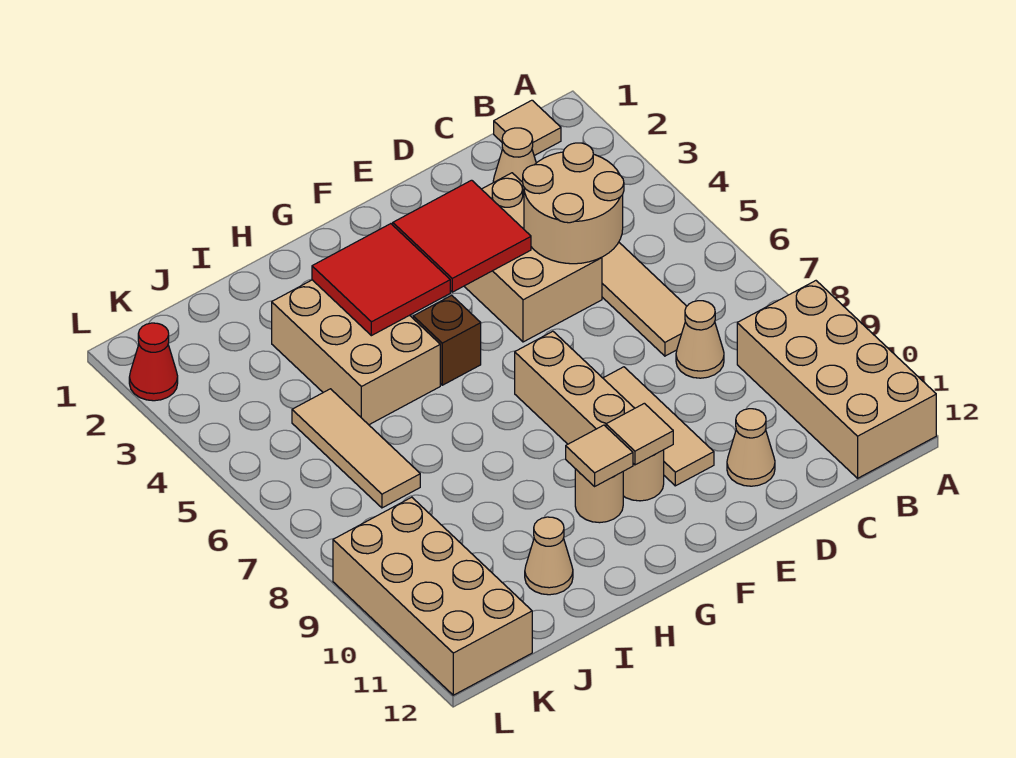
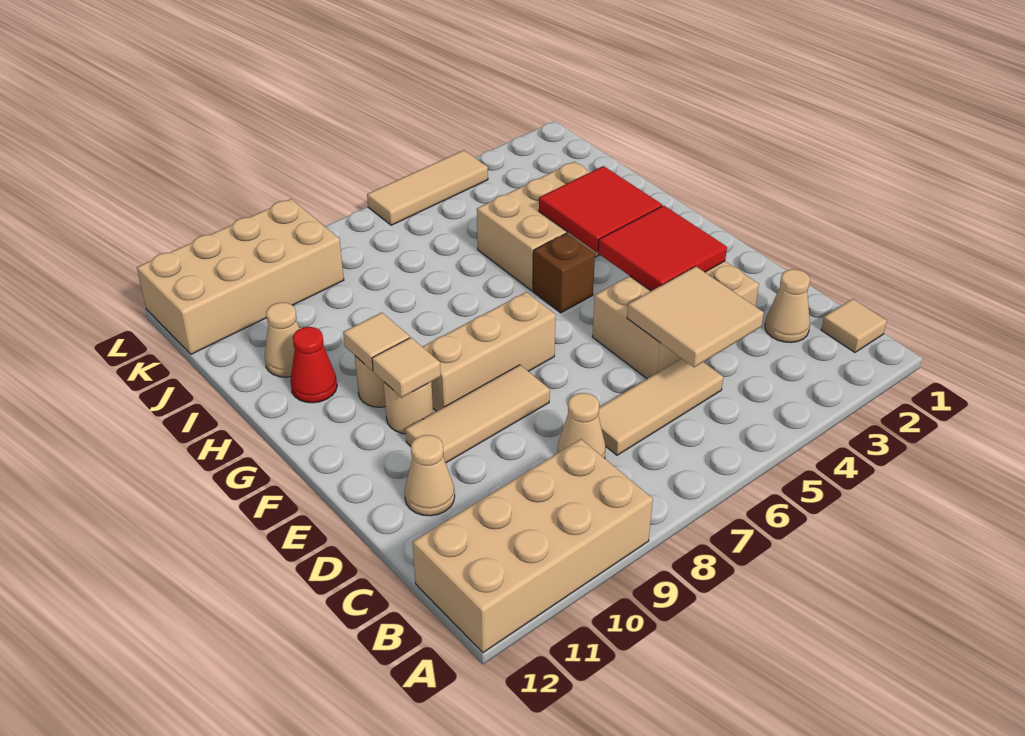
tan round brick C4:D5 level 2 -> tan tile C4:D5 level 2
tan tile J5:J7 level 1 -> tan tile L4:L6 level 1
red cone L2 level 1 -> red cone H11 level 1

